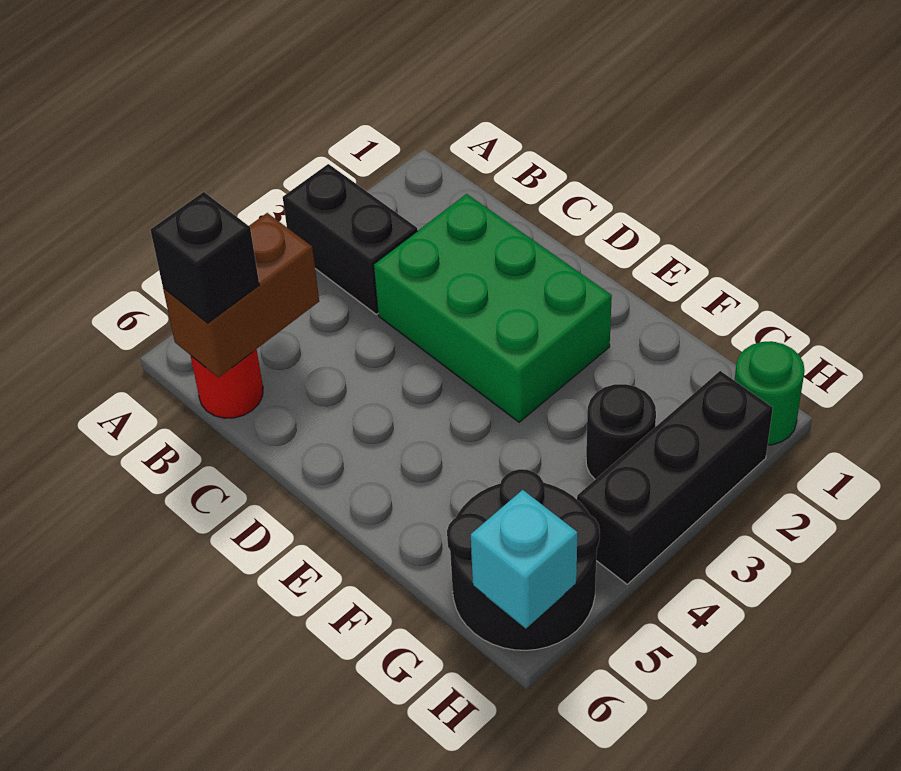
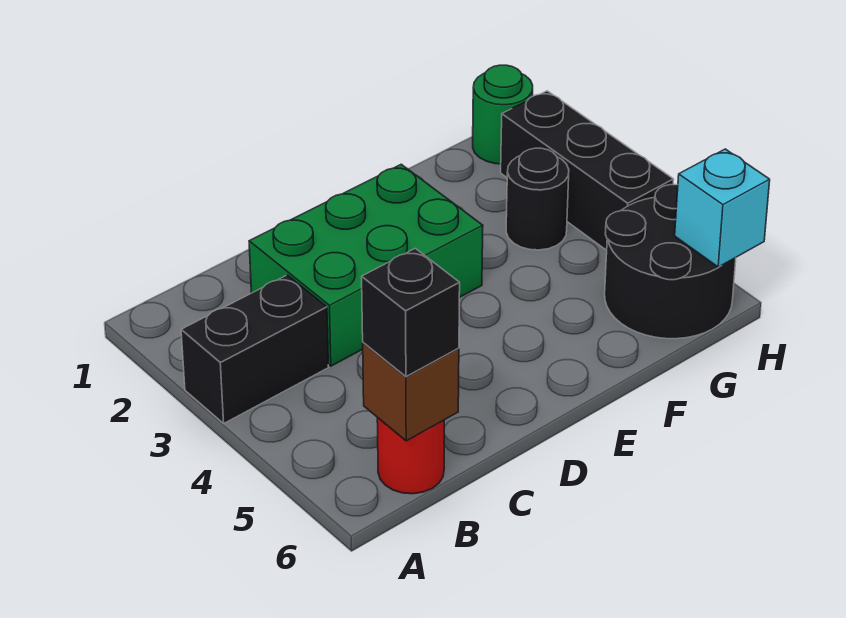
brown brick B5:B6 level 2 -> brown brick B6 level 2

